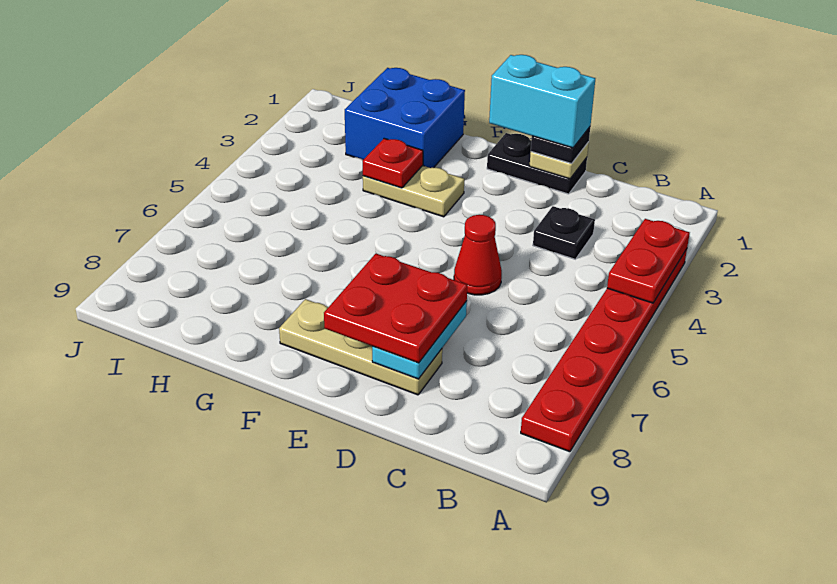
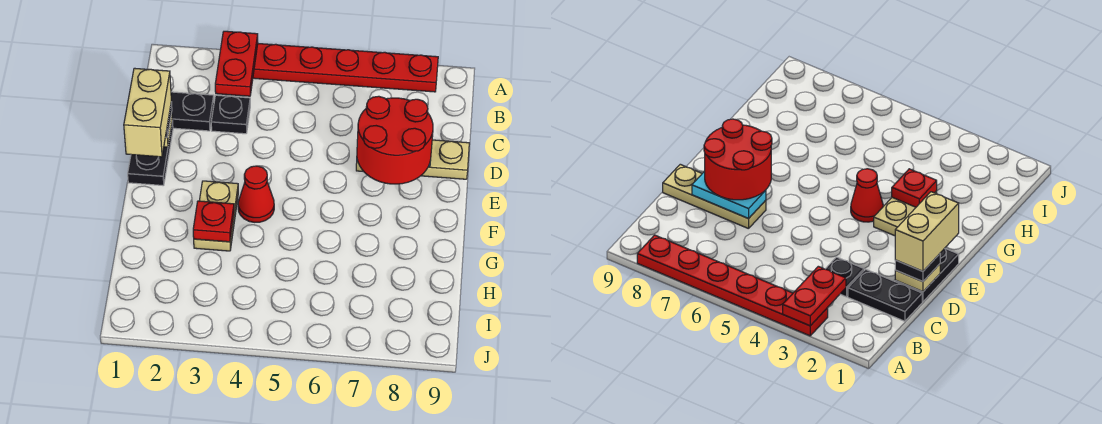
red plate A3:A4 level 2 -> red plate A3:B3 level 2
none -> black plate C1:C2 level 1
cyan brick D1:E1 level 4 -> tan brick D1:E1 level 4
red cone D5 level 1 -> red cone F4 level 1
red plate D7:E8 level 3 -> red round brick D7:E8 level 3
tan plate D8:F8 level 1 -> tan plate D7:D9 level 1
blue brick G1:H2 level 1 -> none

